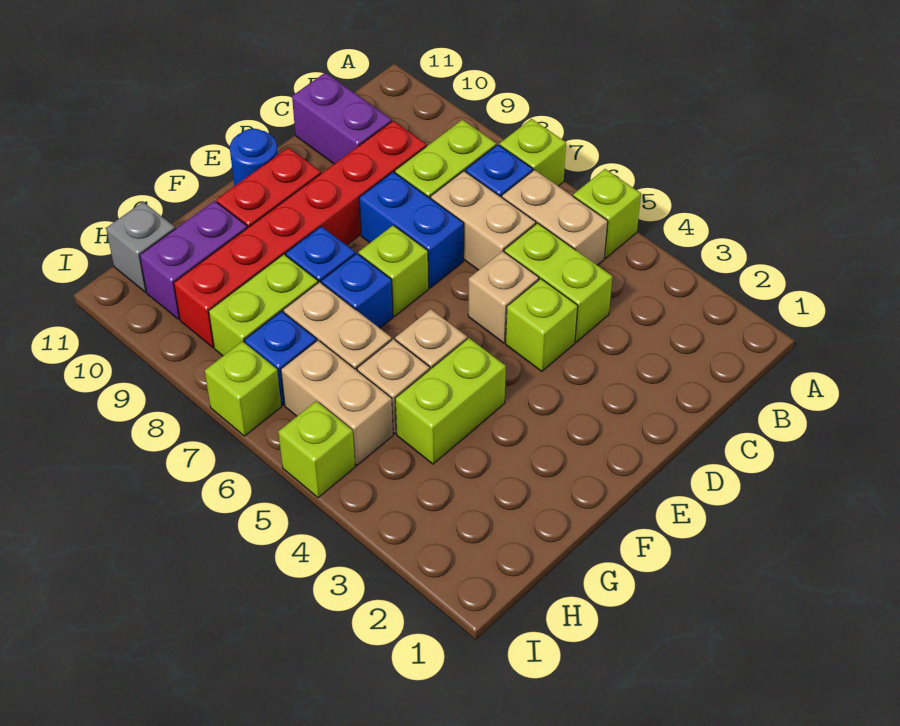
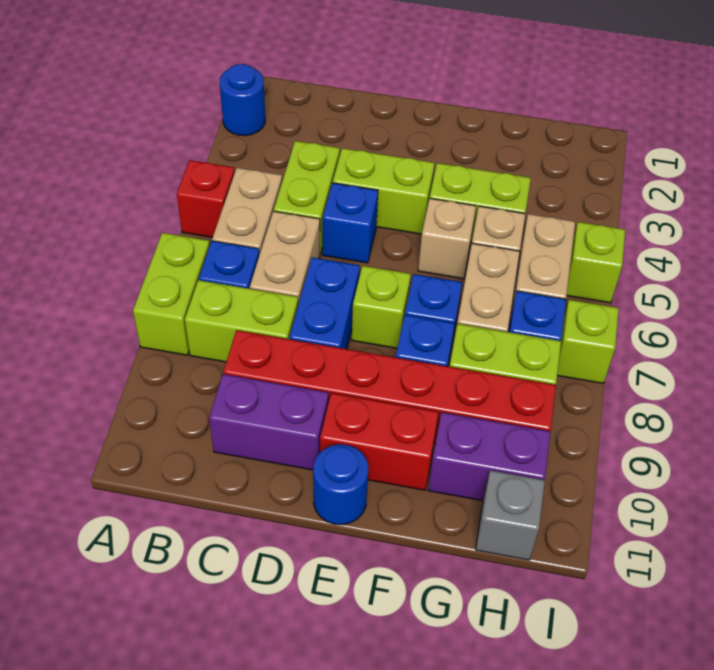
none -> blue round brick A2 level 1
lime brick A5 level 1 -> red brick A5 level 1
lime brick A7 level 1 -> lime brick A7:A8 level 1
purple brick C10:C11 level 1 -> purple brick C10:D10 level 1
lime brick D4 level 1 -> lime brick D4:E4 level 1
tan brick D5 level 1 -> blue brick D5 level 1

